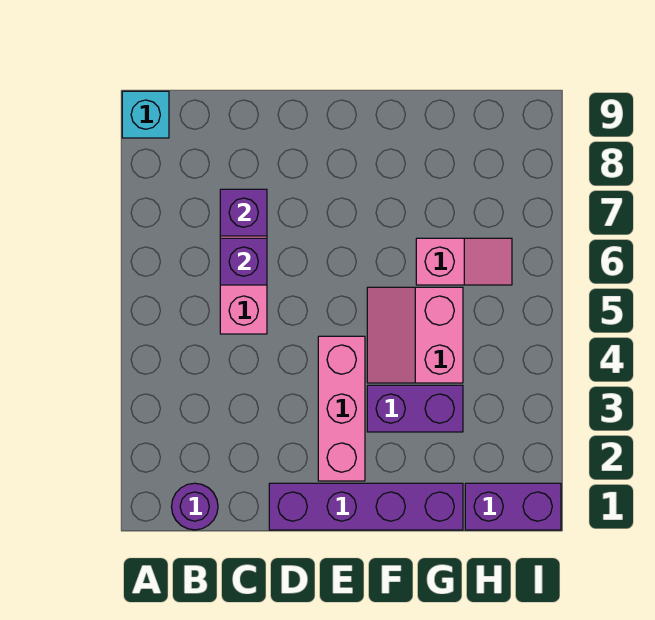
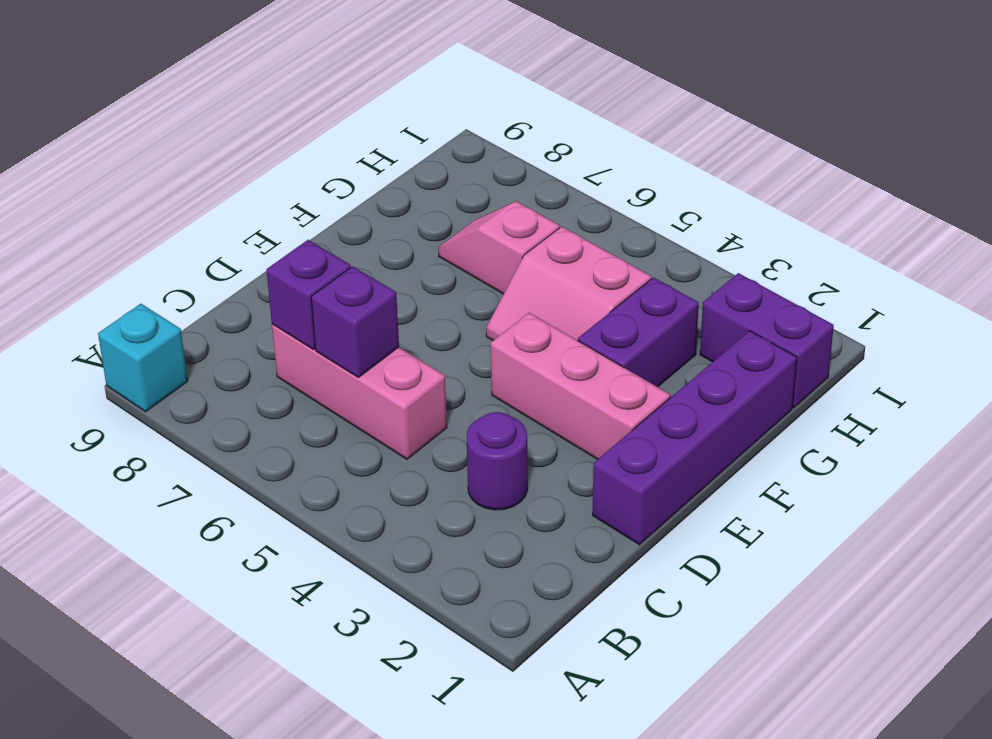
purple round brick B1 level 1 -> purple round brick C3 level 1
pink slope G6:H6 level 1 top G -> pink slope G6:G7 level 1 top 6
purple brick H1:I1 level 1 -> purple brick H1:H2 level 1

